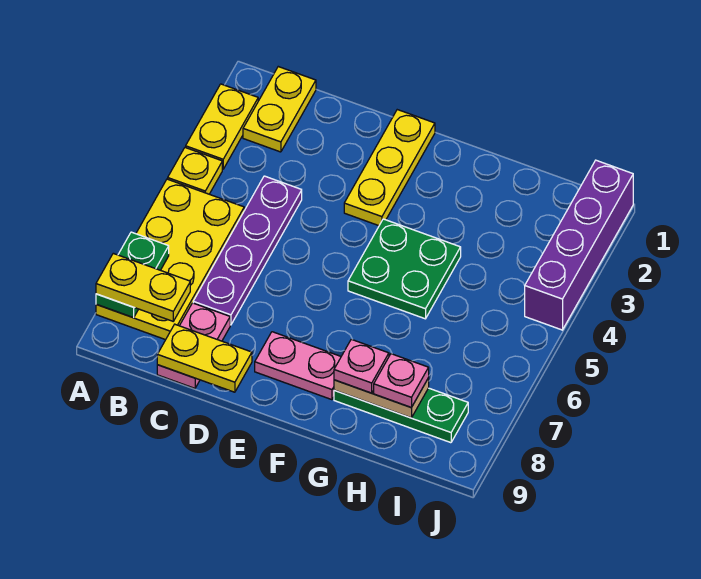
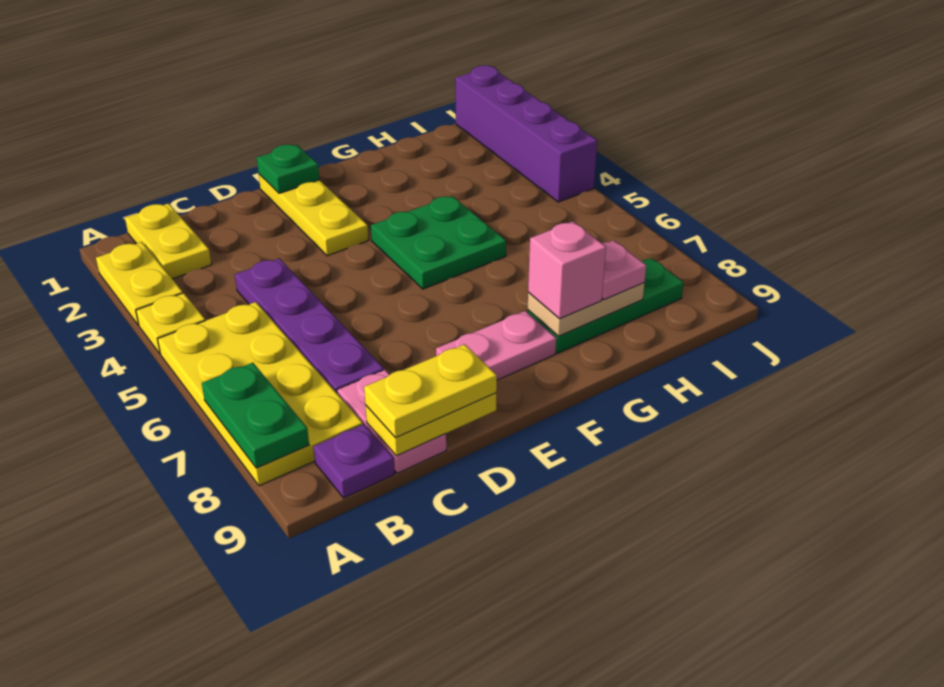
yellow plate A8:B8 level 3 -> yellow plate C9:D9 level 3
none -> purple plate B9 level 1
none -> green plate E1 level 2
pink plate G8 level 3 -> pink brick G8 level 3

